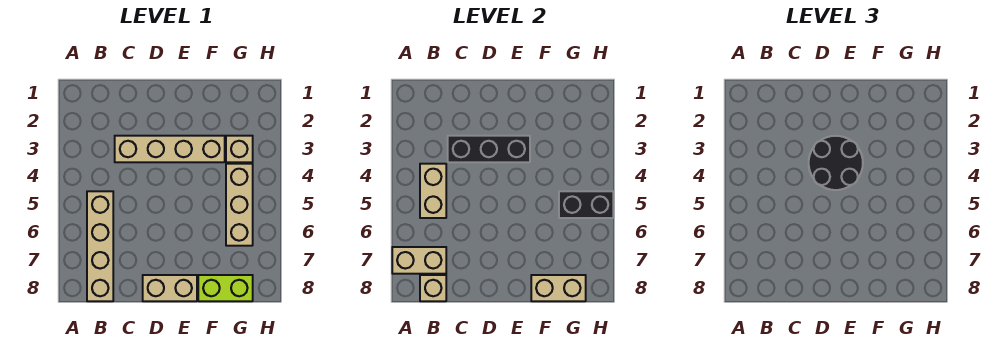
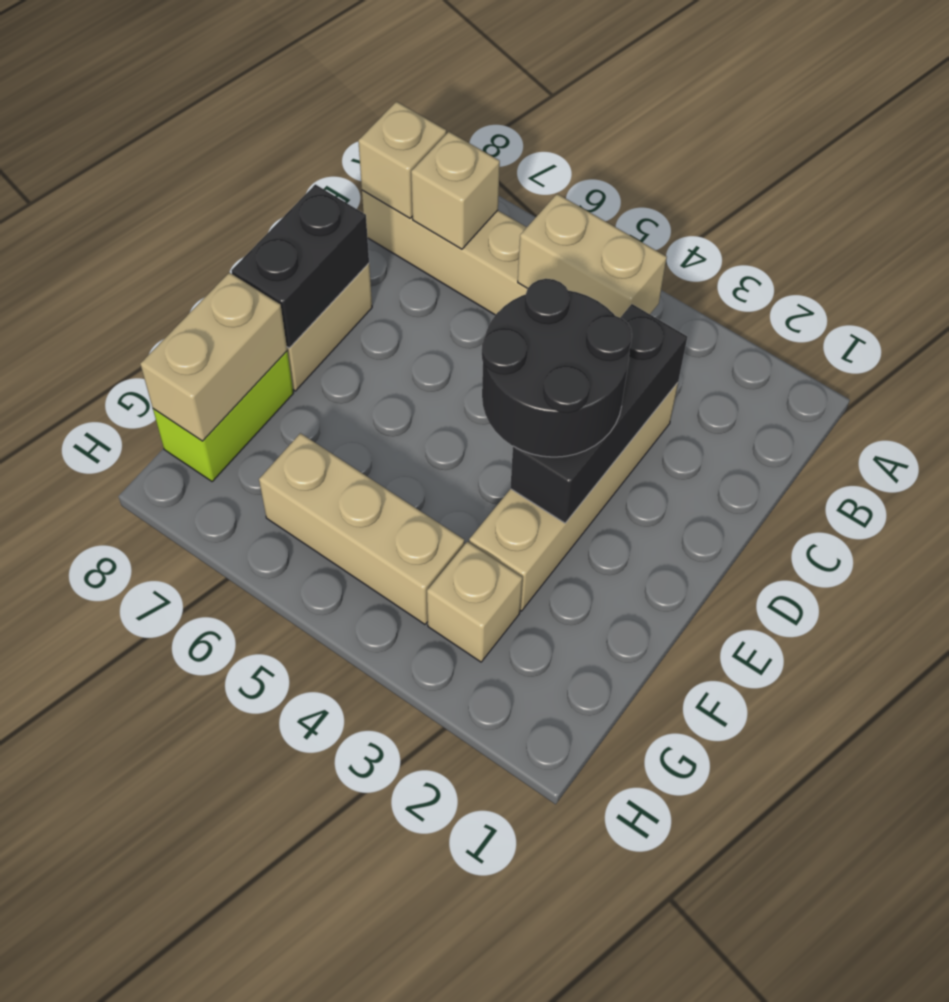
tan brick A7:B7 level 2 -> tan brick B7 level 2
black brick G5:H5 level 2 -> black brick D8:E8 level 2

